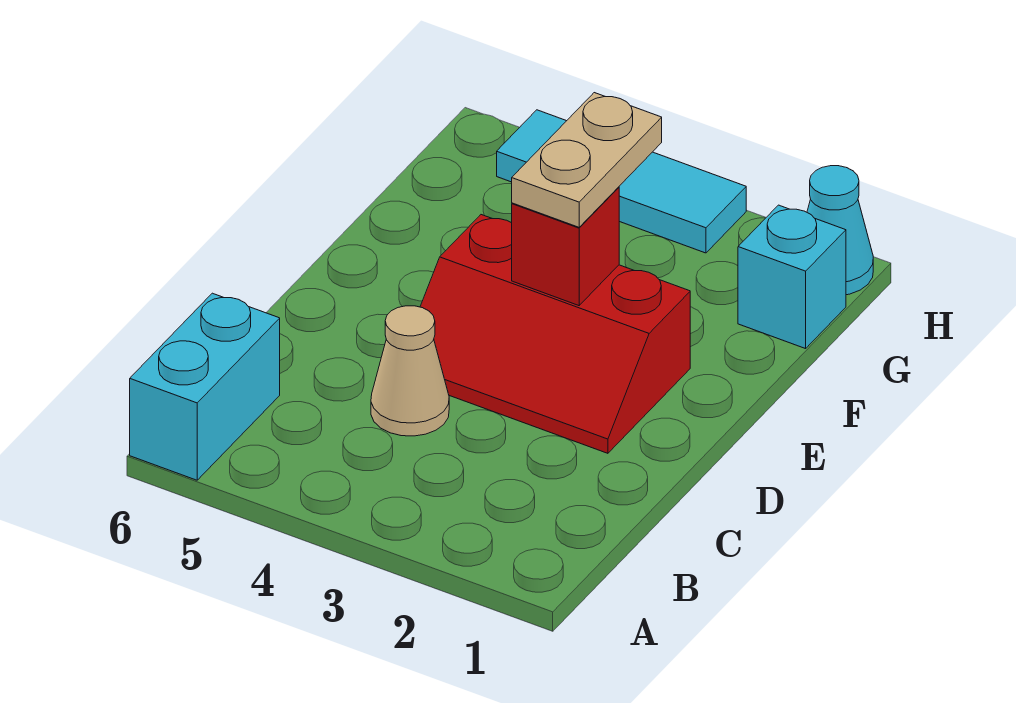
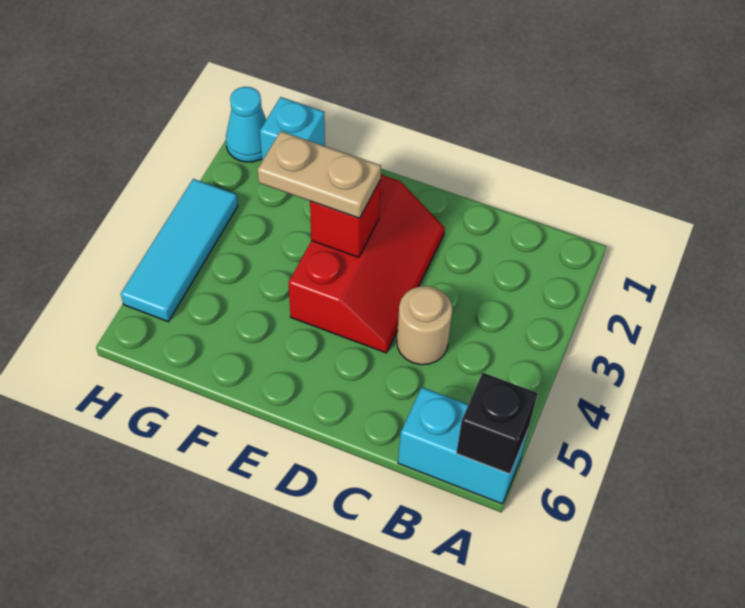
none -> black brick A6 level 2
tan cone C4 level 1 -> tan round brick C4 level 1

